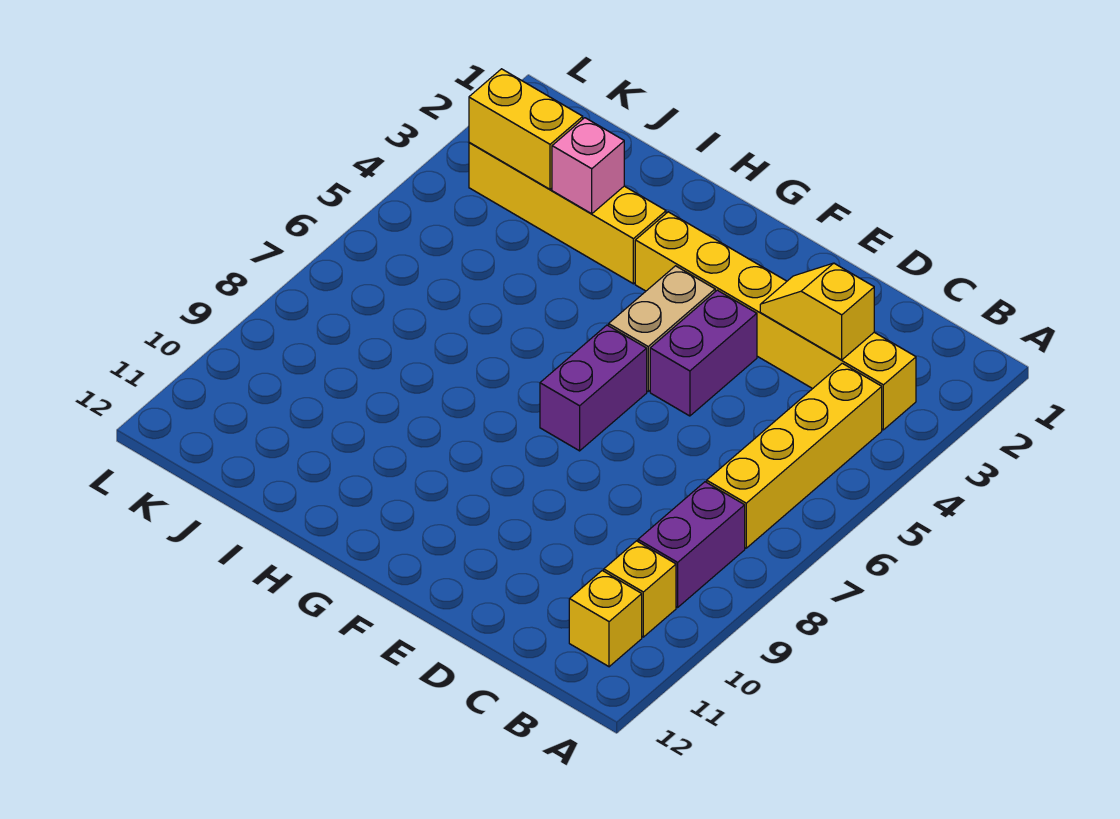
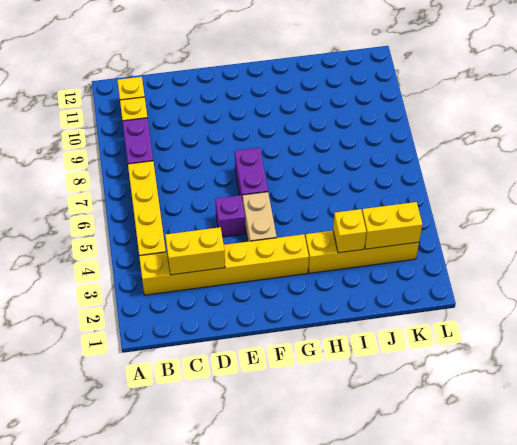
yellow slope C3:D3 level 2 top C -> yellow brick C3:D3 level 2
purple brick E4:E5 level 1 -> purple brick E5 level 1
pink brick I3 level 2 -> yellow brick I3 level 2

